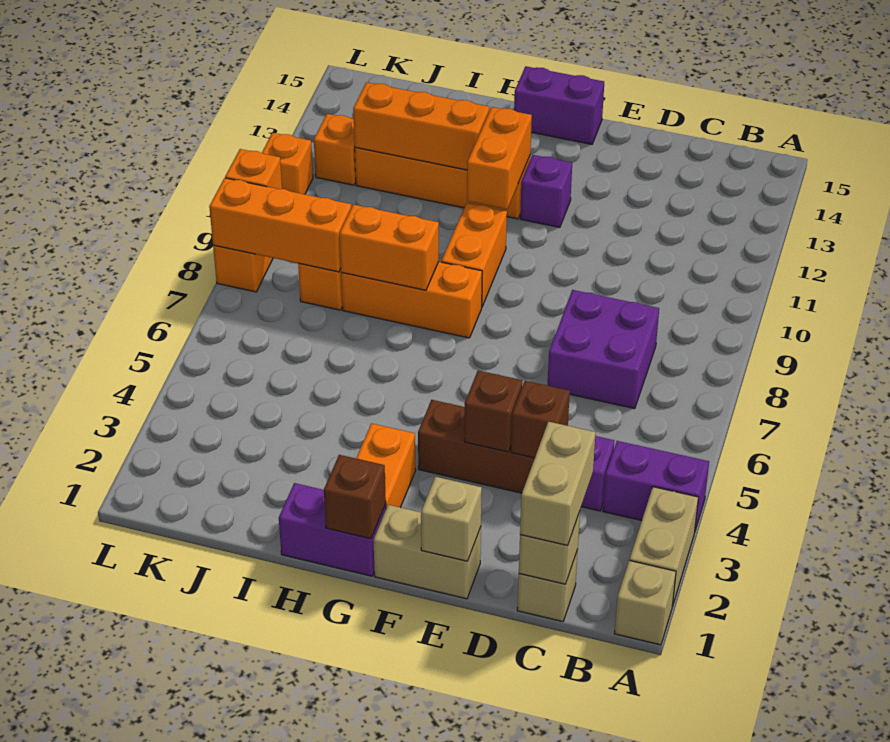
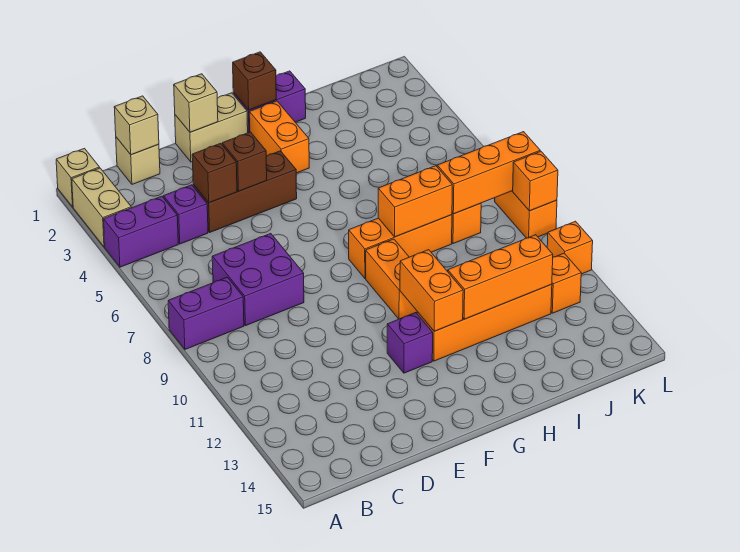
tan brick C1:C2 level 3 -> none
purple brick F15:G15 level 1 -> purple brick A8:B8 level 1

